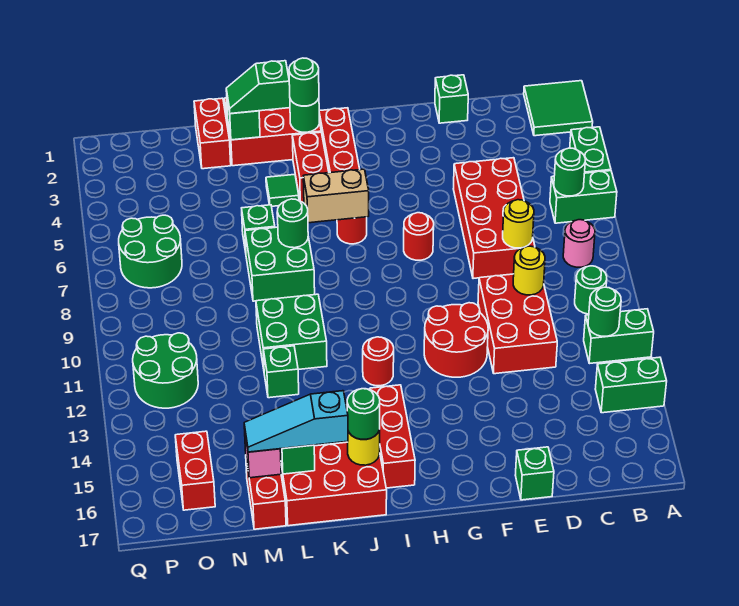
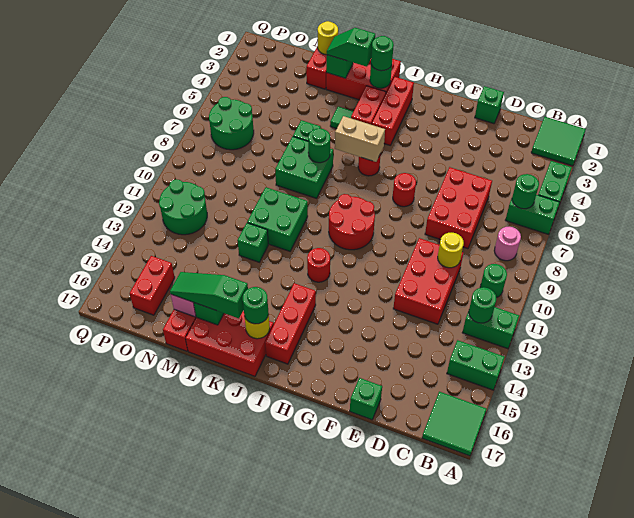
none -> green tile A16:B17 level 1
red brick D5:E8 level 1 -> red brick D6:E8 level 1
yellow round brick D8 level 2 -> yellow round brick M1 level 2
red round brick F11:G12 level 1 -> red round brick H9:I10 level 1
cyan slope K16:M16 level 3 top K -> green slope K16:M16 level 3 top K

